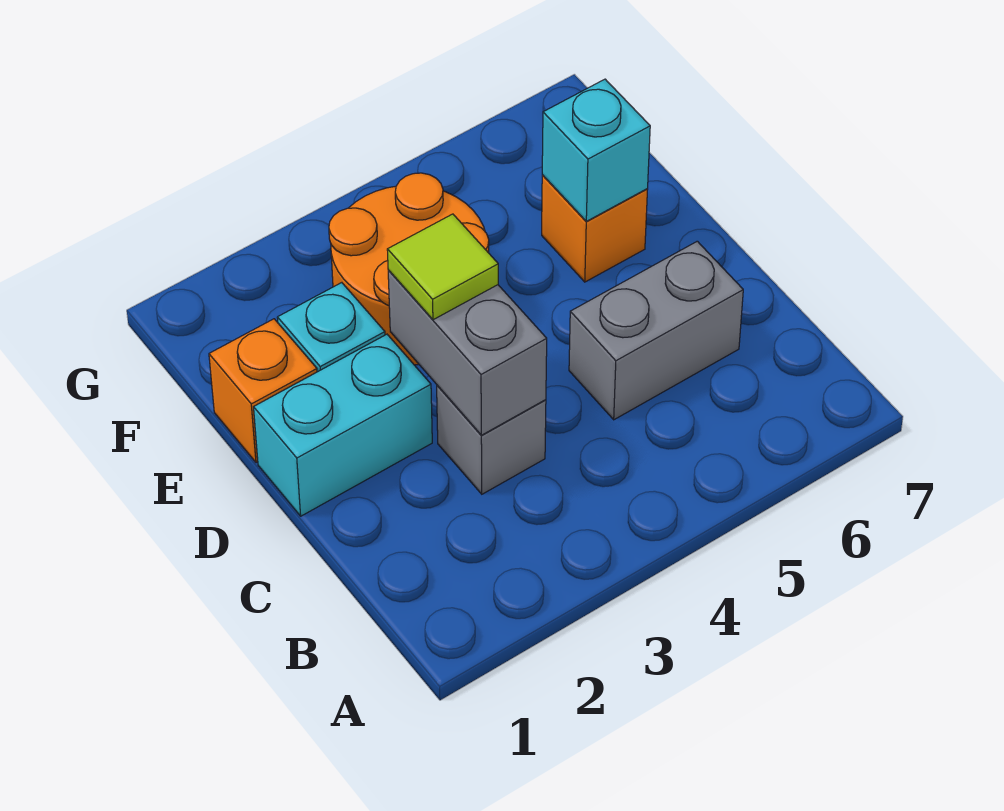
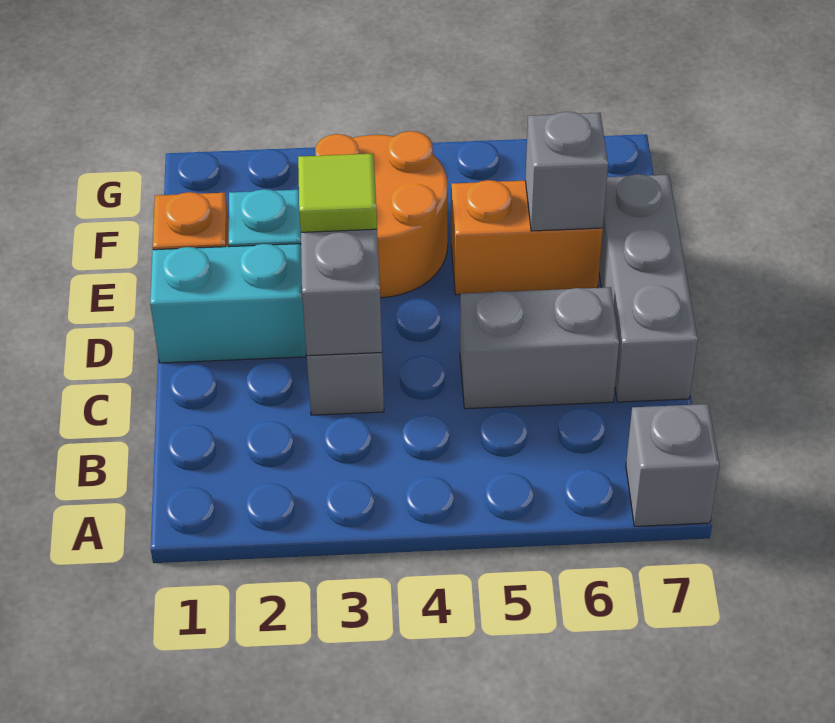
none -> grey brick A7 level 1
none -> grey brick C7:E7 level 1
orange brick E6 level 1 -> orange brick E5:E6 level 1
cyan brick E6 level 2 -> grey brick E6 level 2

